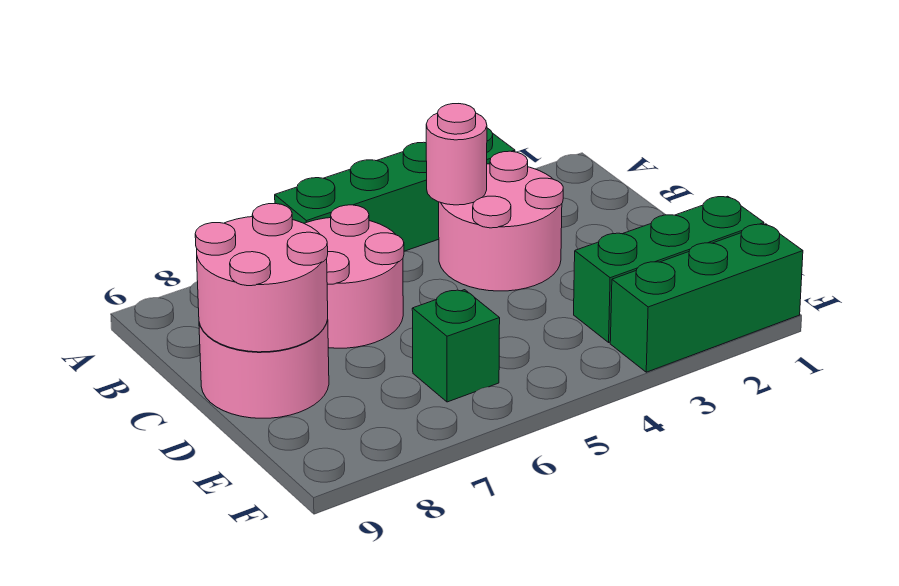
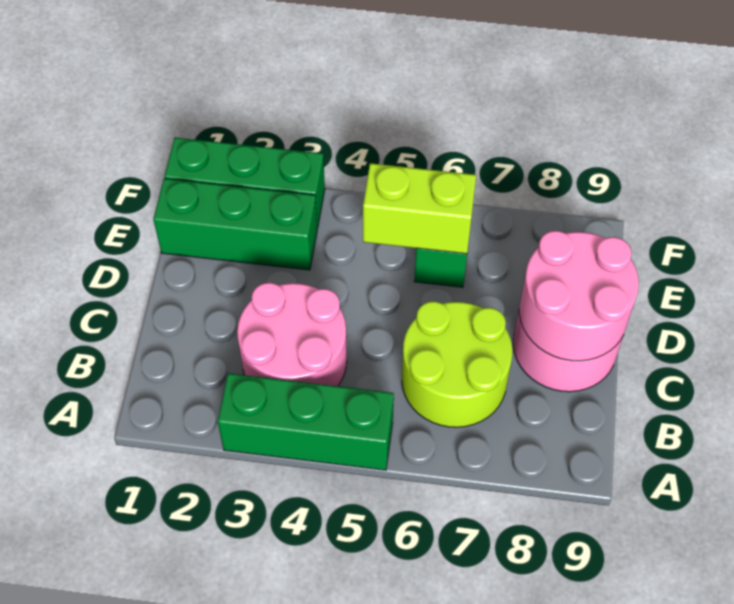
green brick A3:A6 level 1 -> green brick A3:A5 level 1
pink round brick B4 level 2 -> none
pink round brick B6:C7 level 1 -> lime round brick B6:C7 level 1
none -> lime brick E5:E6 level 2

